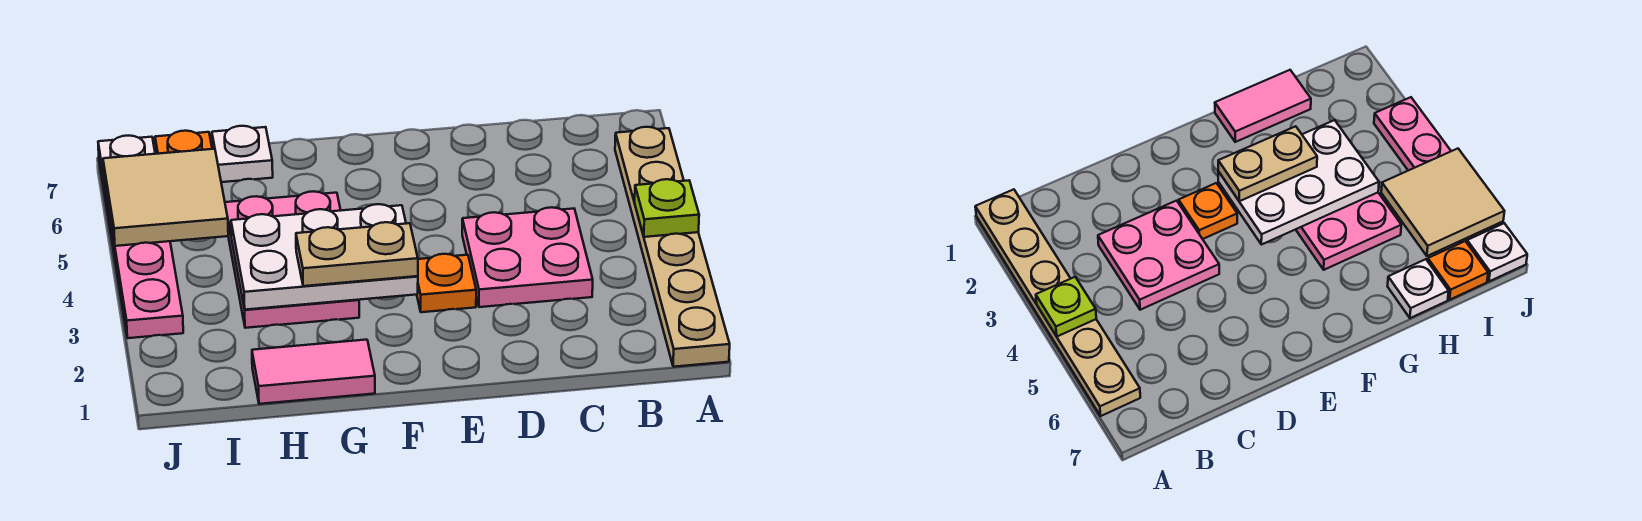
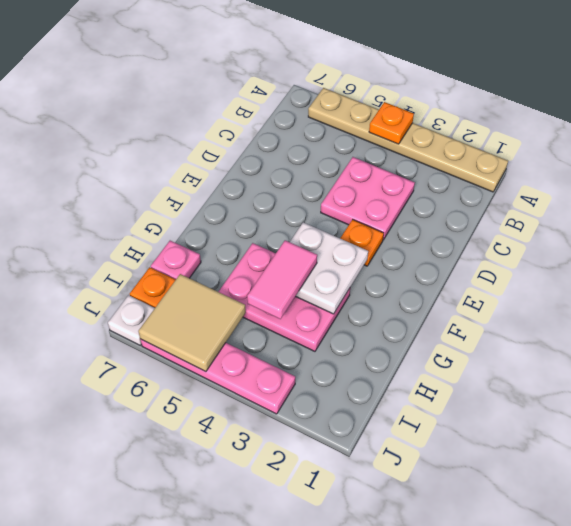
lime plate A4 level 2 -> orange plate A4 level 2
white plate F3:H4 level 2 -> white plate F3:G4 level 2
tan plate F3:G3 level 3 -> none
pink tile G1:H1 level 1 -> pink tile G4:H4 level 3
white plate H7 level 1 -> pink plate H7 level 1

